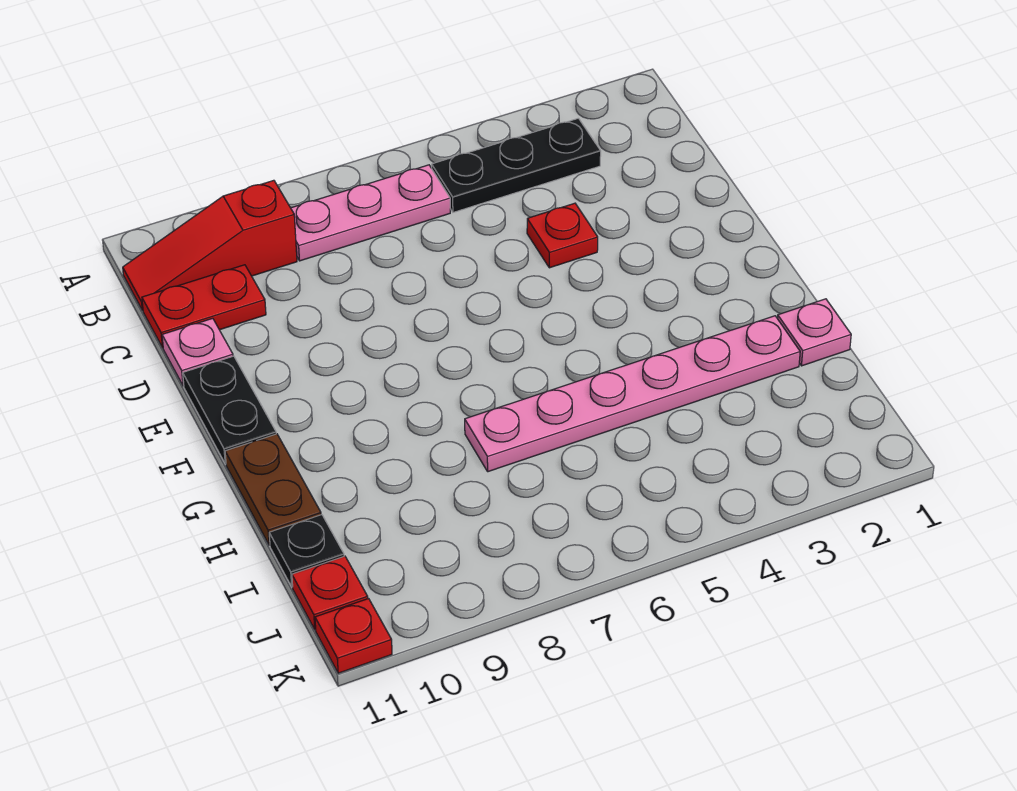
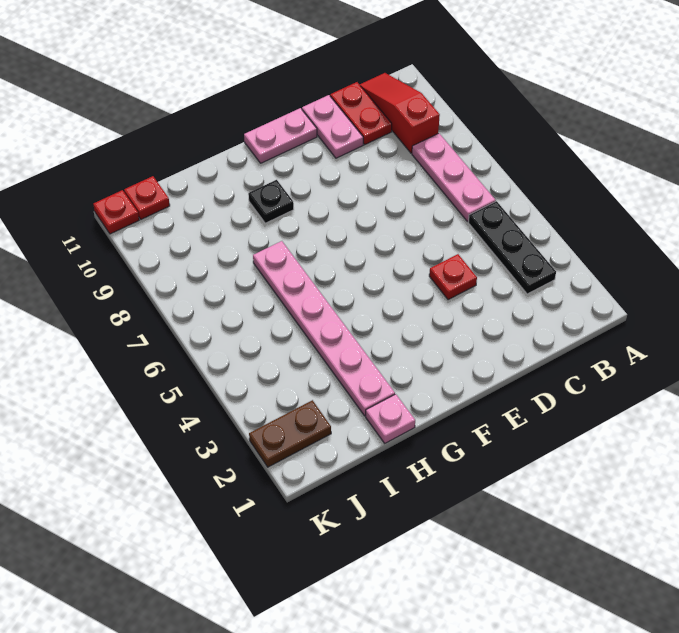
pink plate D11 level 1 -> pink plate D10:D11 level 1
black plate E11:F11 level 1 -> pink plate E11:F11 level 1
brown plate G11:H11 level 1 -> brown plate J2:K2 level 1
black plate I11 level 1 -> black plate G9 level 1

